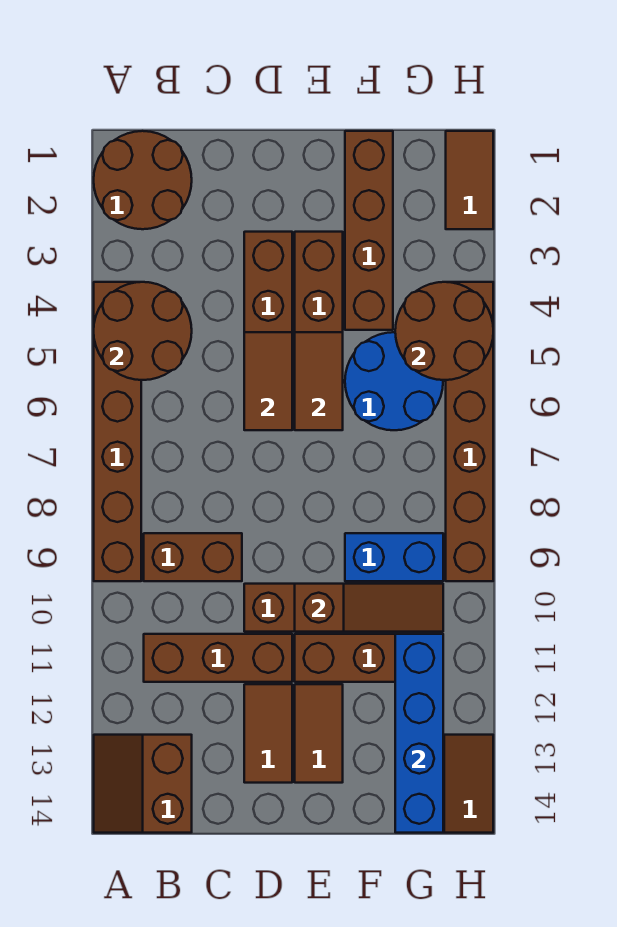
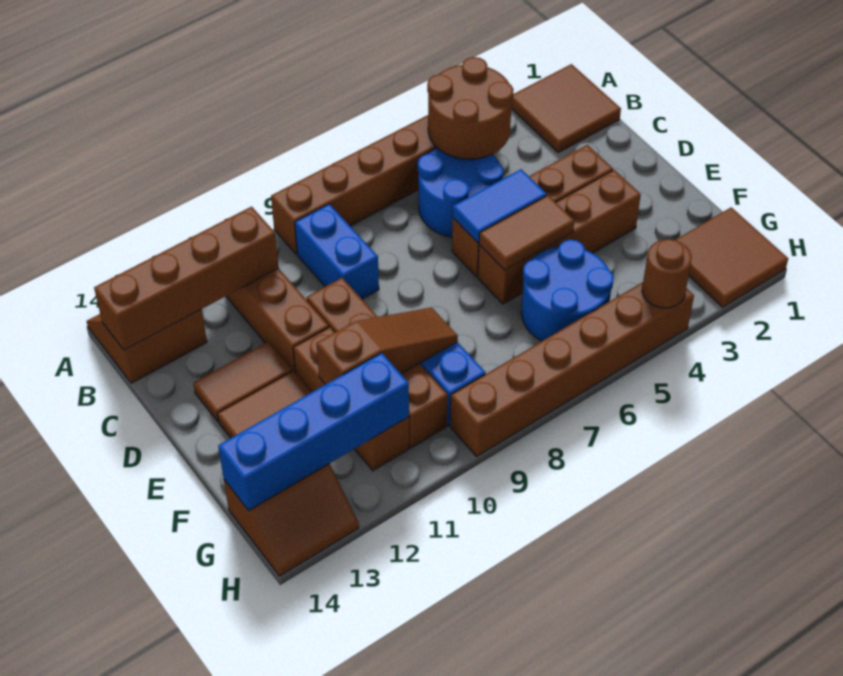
brown round brick A1:B2 level 1 -> brown tile A1:B2 level 1
none -> blue round brick B5:C6 level 1
brown brick B9:C9 level 1 -> blue brick B9:C9 level 1
brown tile D5:D6 level 2 -> blue tile D5:D6 level 2
brown slope E10:G10 level 2 top E -> brown slope F9:F11 level 2 top 11
brown brick F1:F4 level 1 -> brown brick B11:B14 level 2
brown round brick G4:H5 level 2 -> brown round brick H4 level 2
brown tile H1:H2 level 1 -> brown tile G1:H2 level 1

